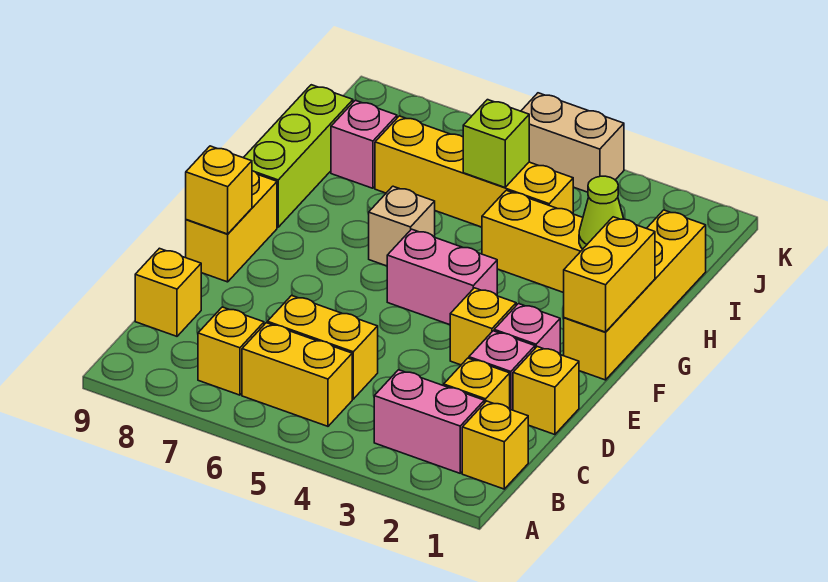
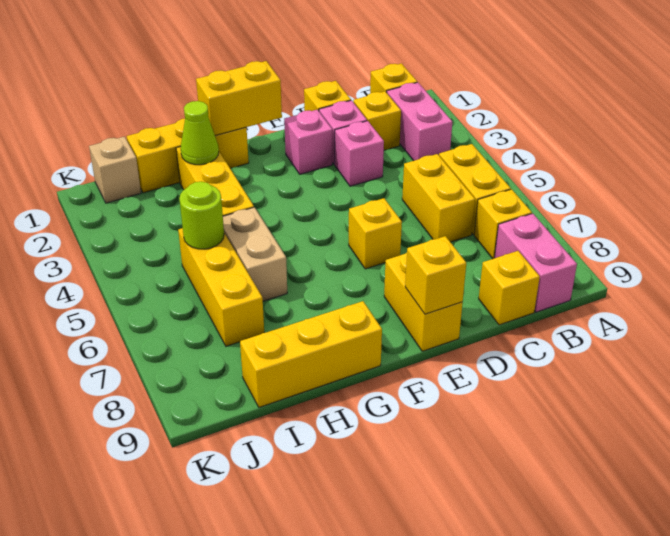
yellow brick E3 level 1 -> yellow brick E6 level 1
yellow brick E9:F9 level 1 -> yellow brick E8:E9 level 1
yellow brick F1:I1 level 1 -> yellow brick G1:I1 level 1
pink brick F4:F5 level 1 -> pink brick B8:B9 level 1
tan brick G6 level 1 -> tan brick J1 level 1
lime brick G9:I9 level 1 -> yellow brick G9:I9 level 1
yellow brick I4:I7 level 1 -> yellow brick I5:I7 level 1
lime brick I5 level 2 -> lime round brick I5 level 2
pink brick I8 level 1 -> pink brick D3 level 1
tan brick K4:K5 level 1 -> tan brick H5:H6 level 1

